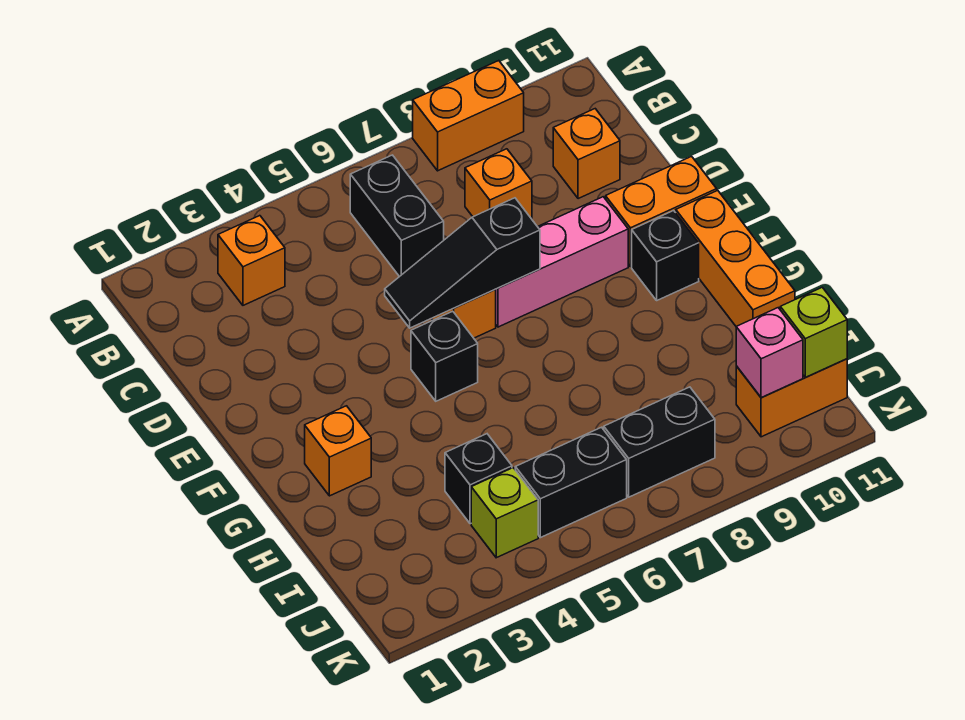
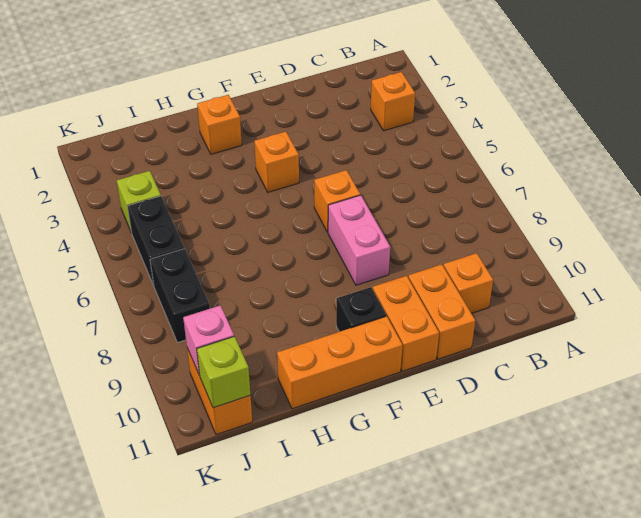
orange brick A8:A9 level 1 -> orange brick D10:D11 level 1
black brick B6:C6 level 1 -> none
orange brick C8 level 1 -> orange brick F4 level 1
black slope E5:E7 level 2 top 7 -> none
pink brick E7:E9 level 1 -> pink brick E7:E8 level 1
black brick F5 level 1 -> none
black brick I4 level 1 -> none

